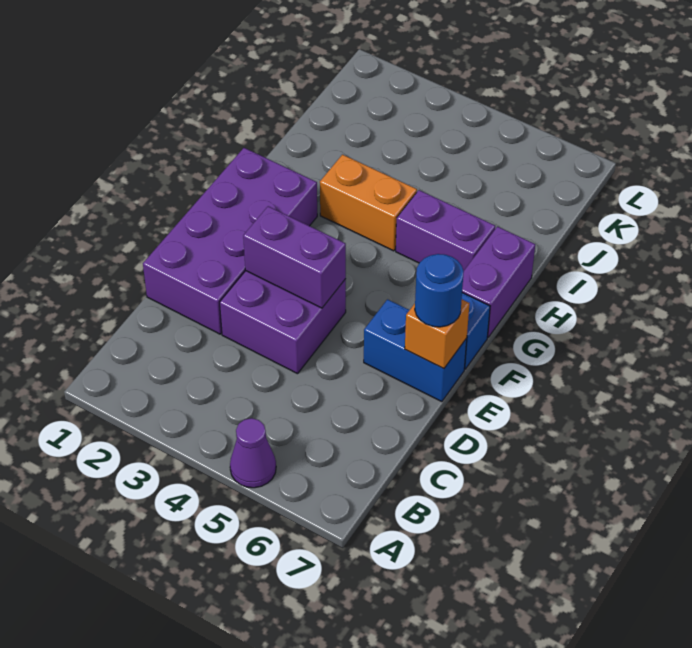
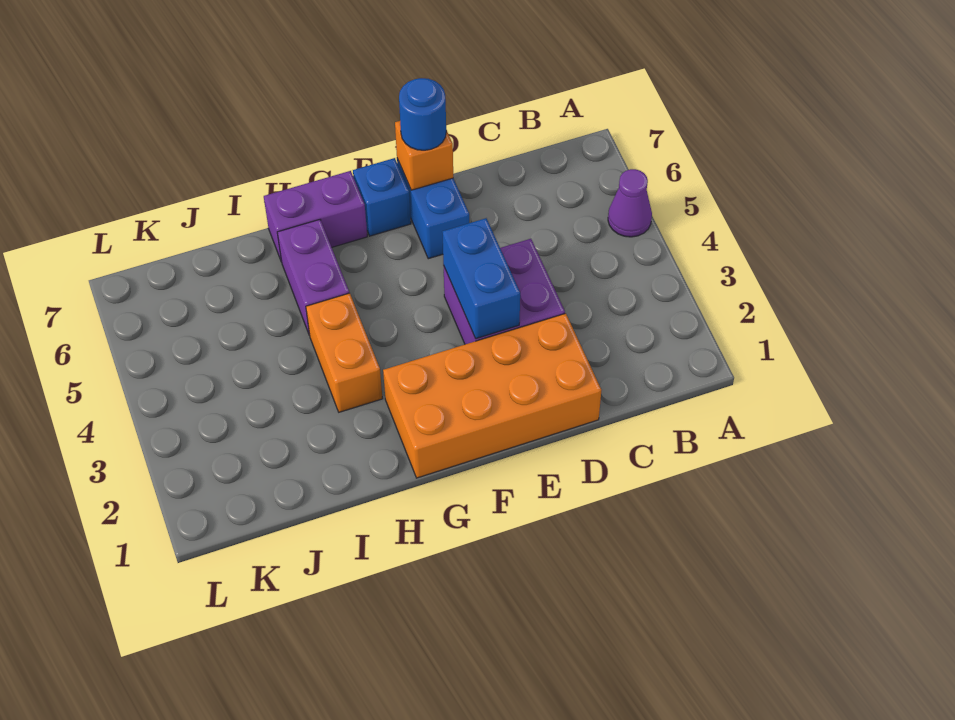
purple brick D1:G2 level 1 -> orange brick D1:G2 level 1
purple brick E3:E4 level 2 -> blue brick E3:E4 level 2

